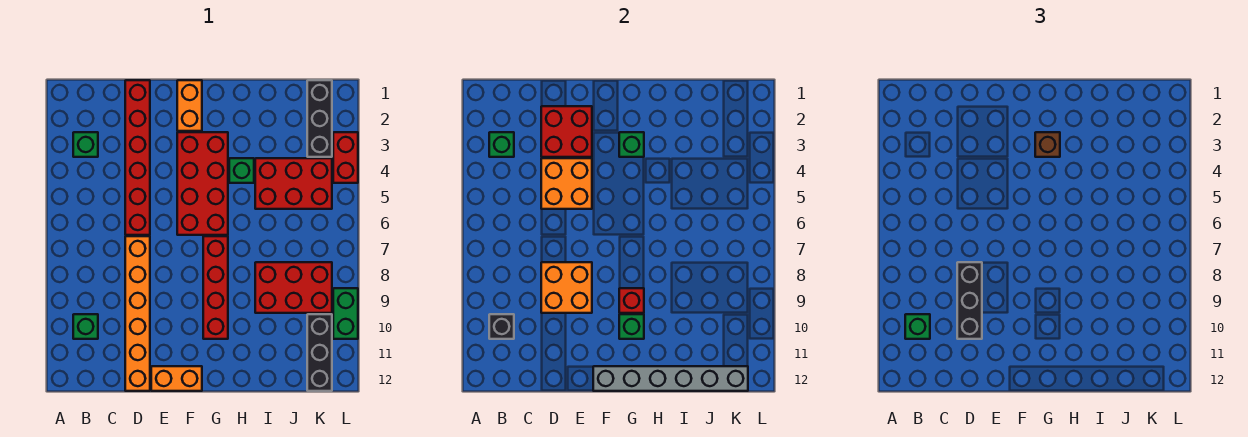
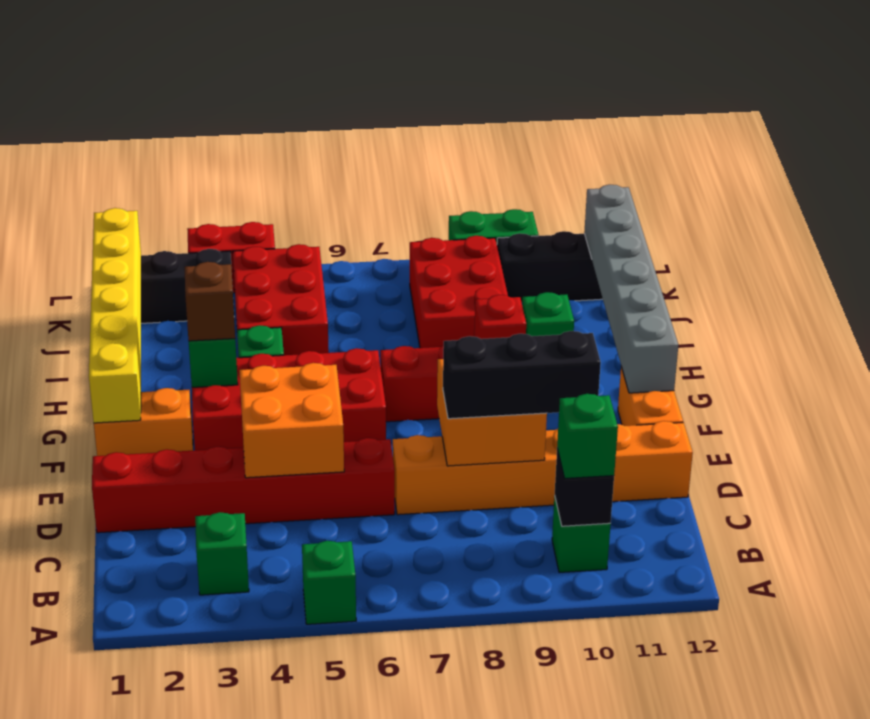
green brick B3 level 2 -> green brick A5 level 1
red brick D2:E3 level 2 -> none
none -> yellow brick F1:K1 level 2

